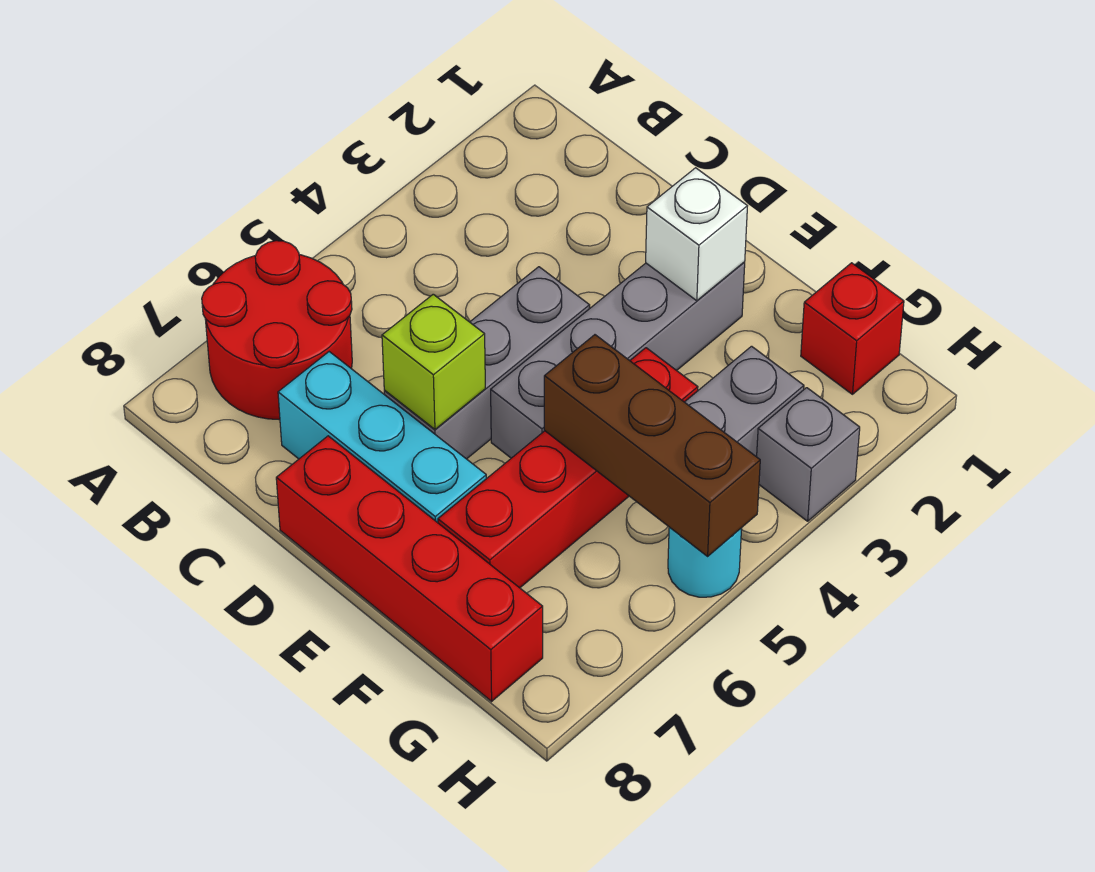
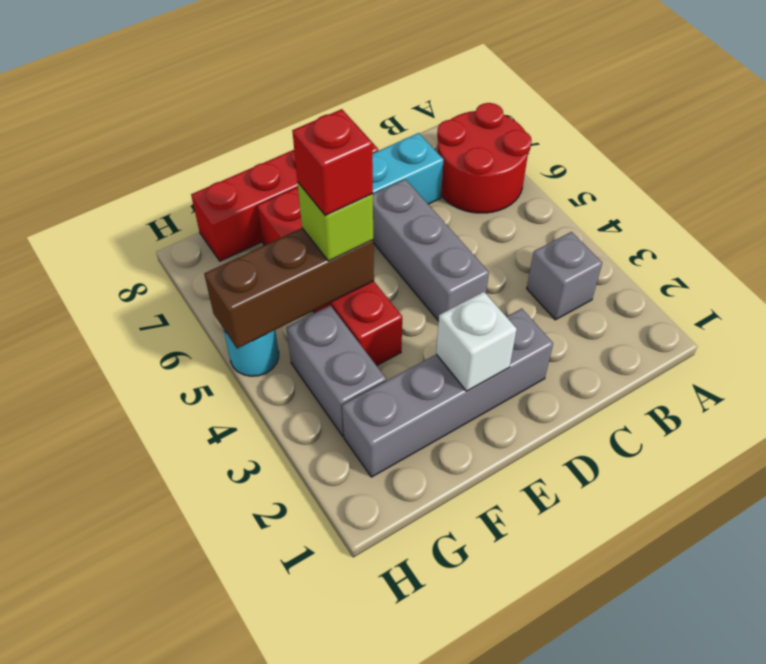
lime brick D6 level 2 -> lime brick F5 level 3
grey brick E2:E5 level 1 -> grey brick D2:G2 level 1
red brick G1 level 1 -> red brick F5 level 4
grey brick H3 level 1 -> grey brick B3 level 1

